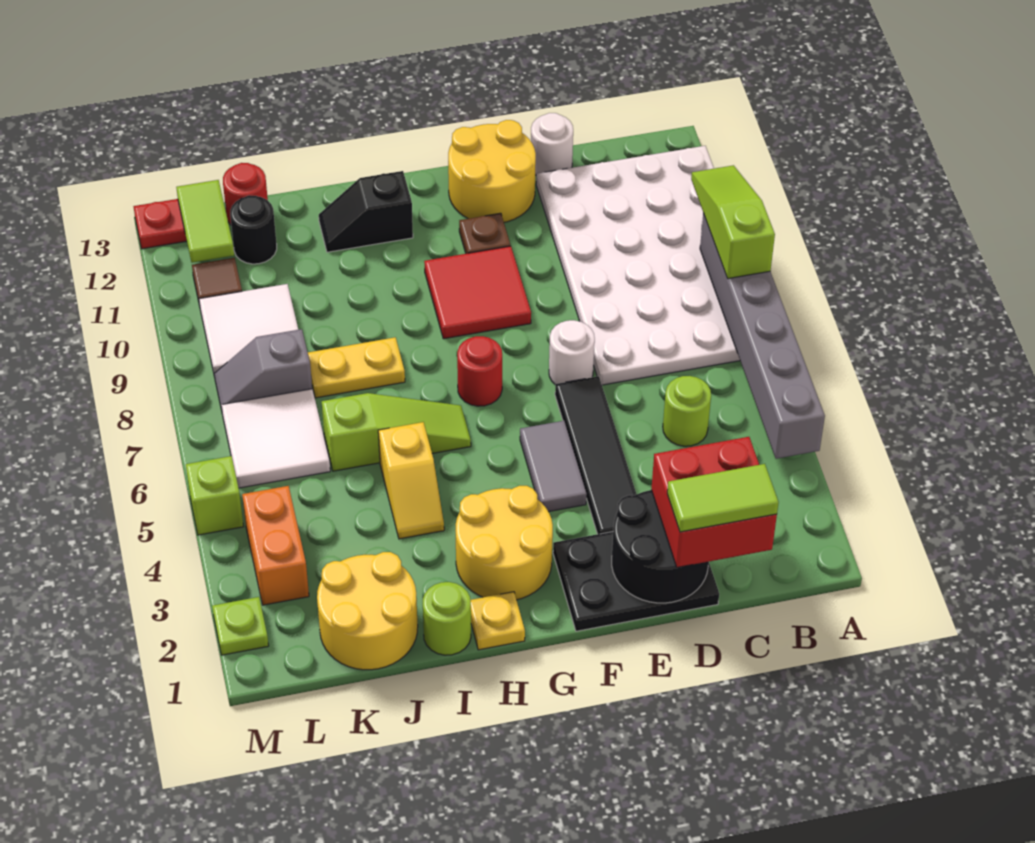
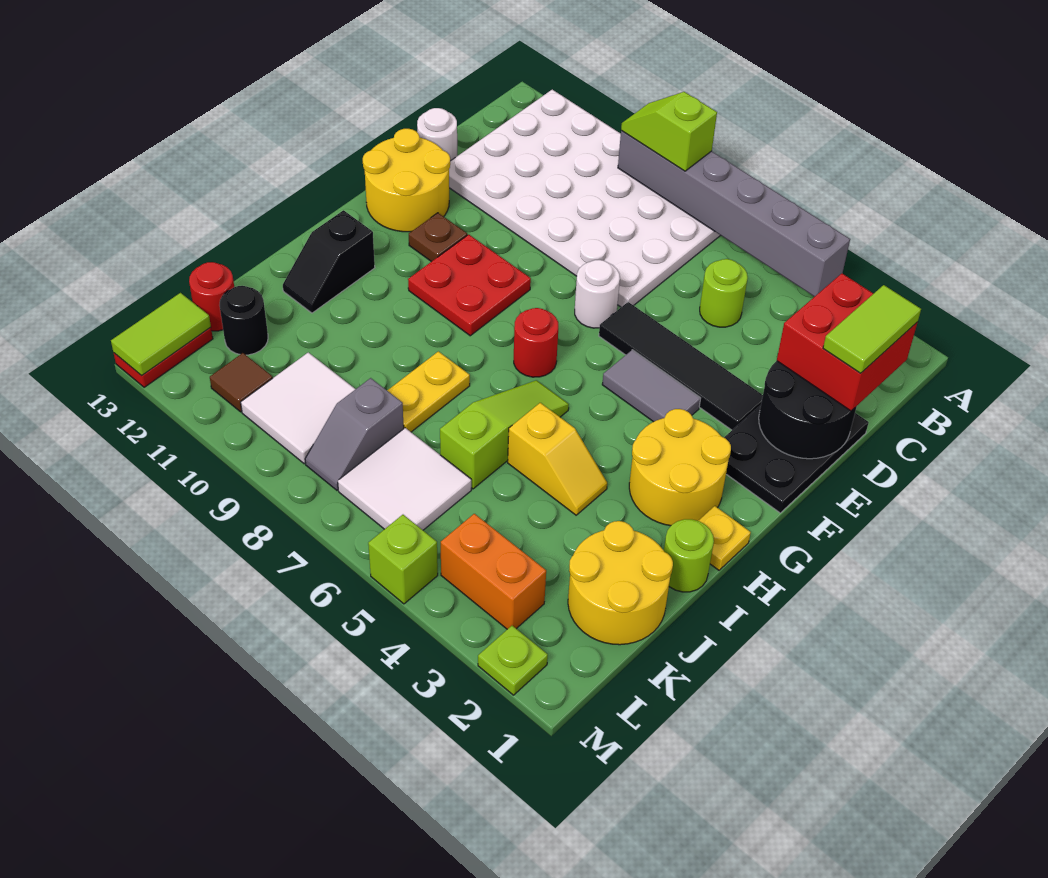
lime slope A8:A10 level 3 top 8 -> lime slope A8:A9 level 3 top 8
red tile F9:G10 level 1 -> red plate F9:G10 level 1
lime tile L12:L13 level 2 -> lime tile L13:M13 level 2

